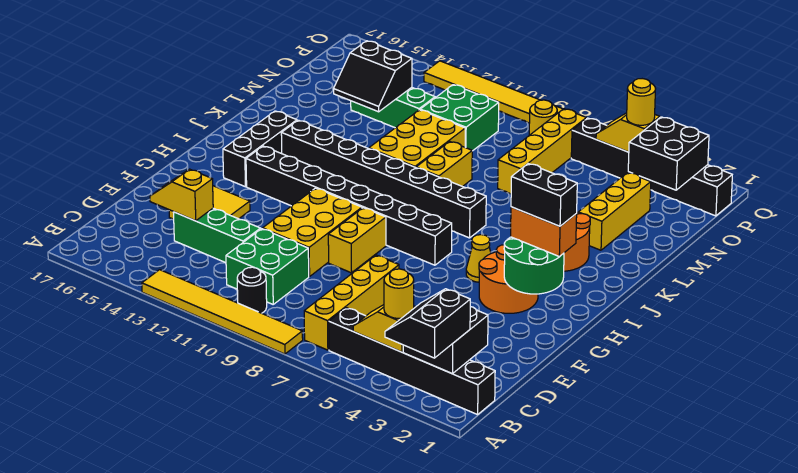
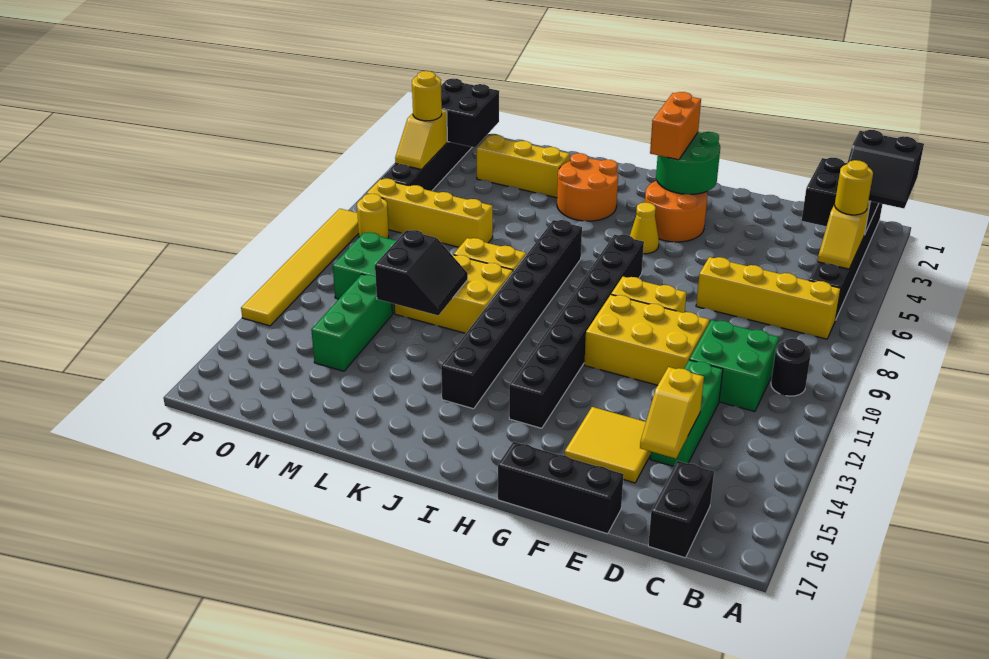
yellow tile A8:A13 level 1 -> none
black brick H2:H3 level 4 -> black brick C16:C17 level 1
black brick H15:J15 level 1 -> black brick E17:G17 level 1
black slope M13:N14 level 2 top N -> black slope L11:M12 level 2 top M

